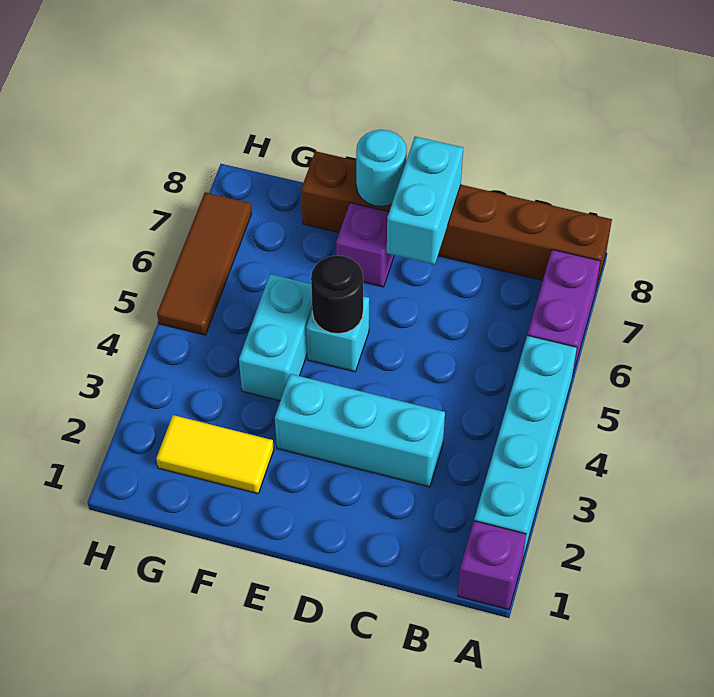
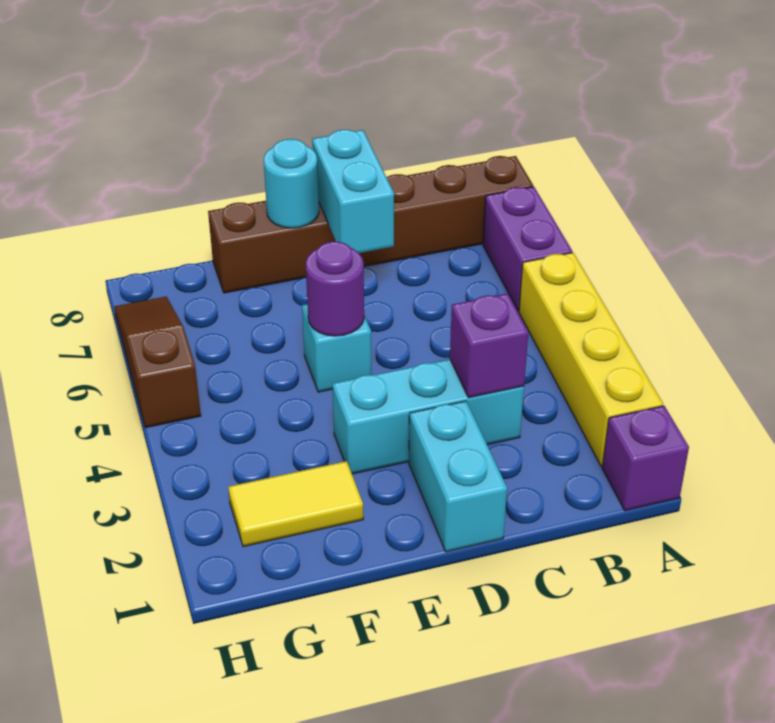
cyan brick A2:A5 level 1 -> yellow brick A2:A5 level 1
black round brick E5 level 2 -> purple round brick E5 level 2
purple brick E7 level 1 -> purple brick C3 level 2
cyan brick F4:F5 level 1 -> cyan brick D1:D2 level 1
brown tile H5:H7 level 1 -> brown slope H5:H7 level 1 top 5

